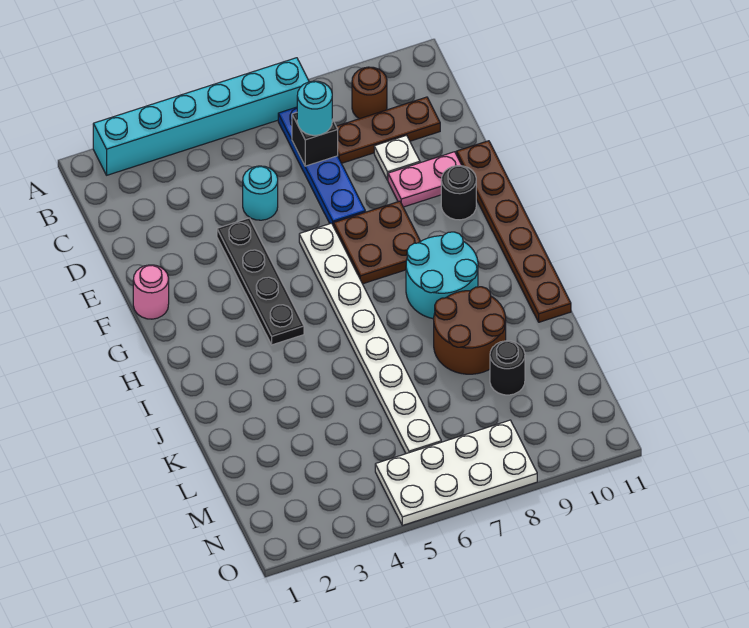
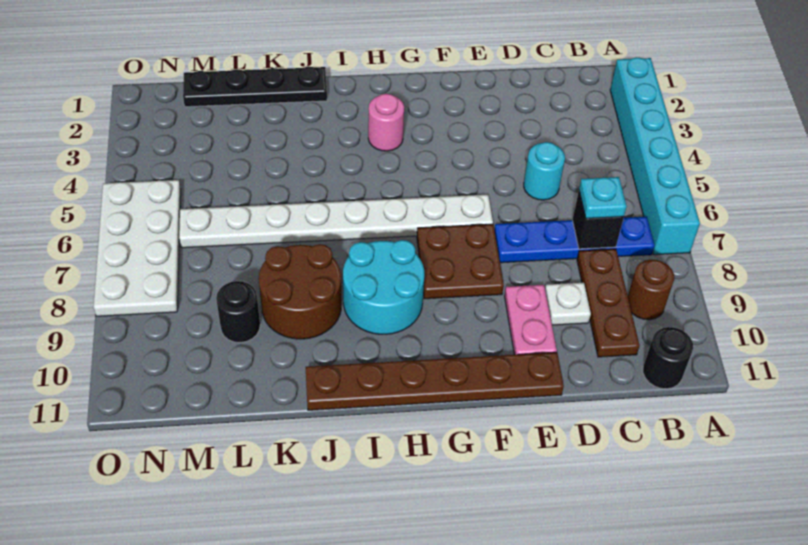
cyan round brick C7 level 3 -> cyan plate C7 level 3
black plate E4:H4 level 1 -> black plate J1:M1 level 1
pink round brick F1 level 1 -> pink round brick H3 level 1
black round brick F10 level 1 -> black round brick B11 level 1

